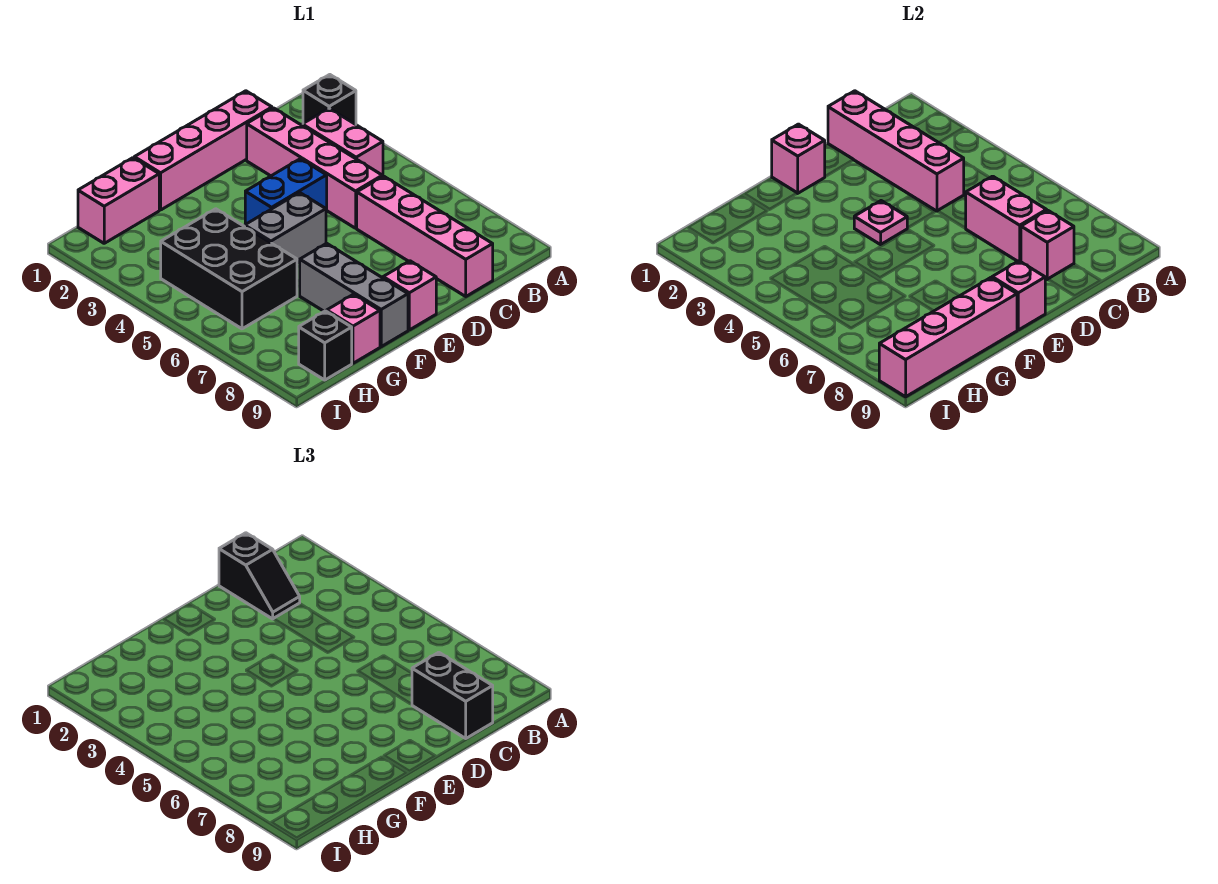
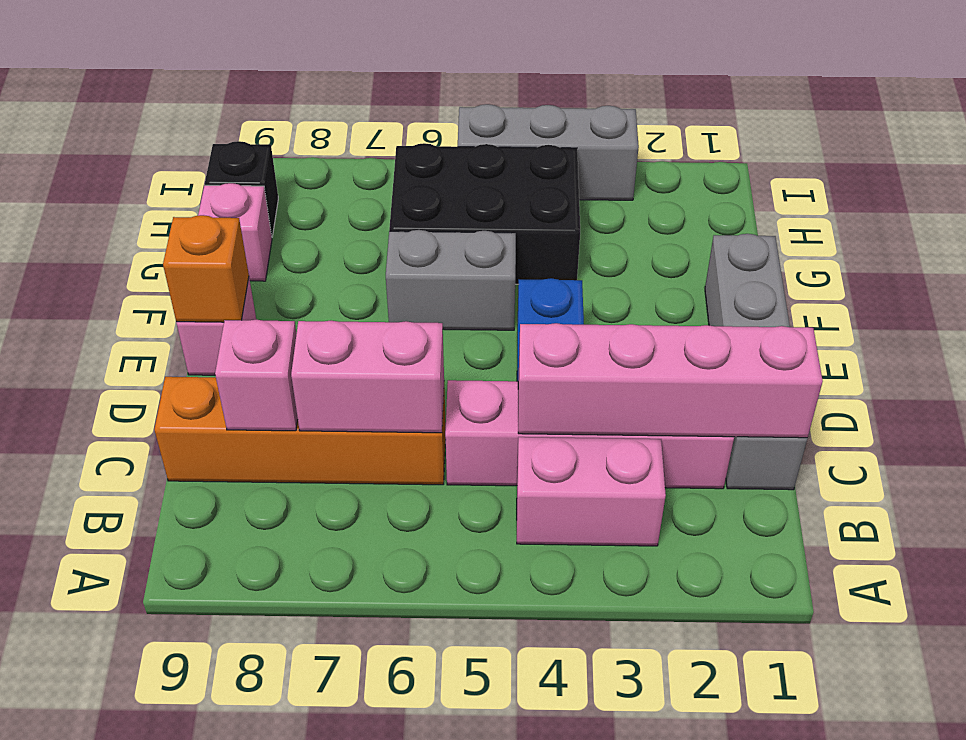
black brick A2 level 1 -> none
pink brick C1:F1 level 1 -> grey brick C1:F1 level 1
black slope C1:C2 level 3 top 1 -> none
pink brick C6:C9 level 1 -> orange brick C6:C9 level 1
black brick C8:C9 level 3 -> none
pink brick E1 level 2 -> none
pink plate E4 level 2 -> none
grey brick E5:F5 level 1 -> grey brick F5:F6 level 1
pink brick E9 level 2 -> orange brick E9 level 2
grey brick F7:F9 level 1 -> grey brick I3:I5 level 1
pink brick F9:I9 level 2 -> none
pink brick G1:H1 level 1 -> none

